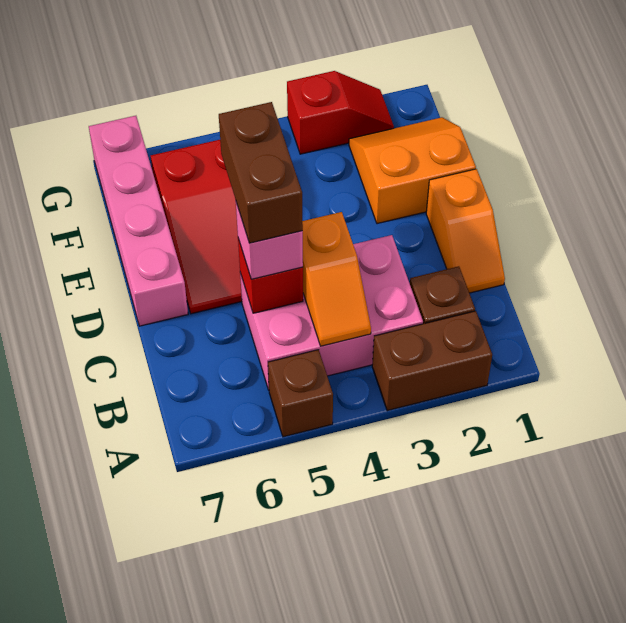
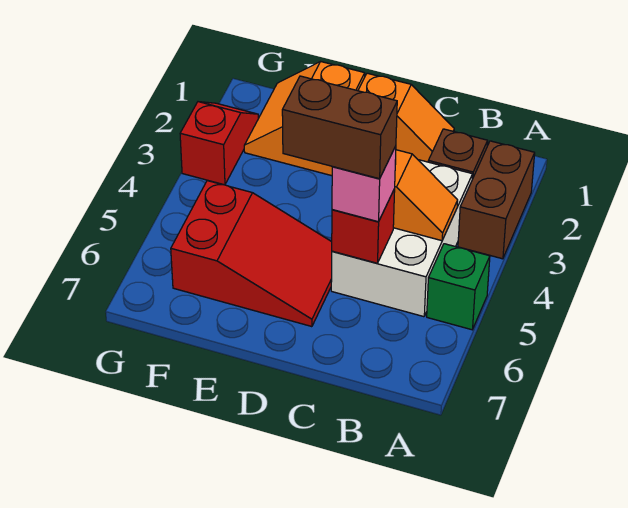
brown brick A5 level 1 -> green brick A5 level 1
pink brick B3:C5 level 1 -> white brick B3:C5 level 1
pink brick D7:G7 level 1 -> none

